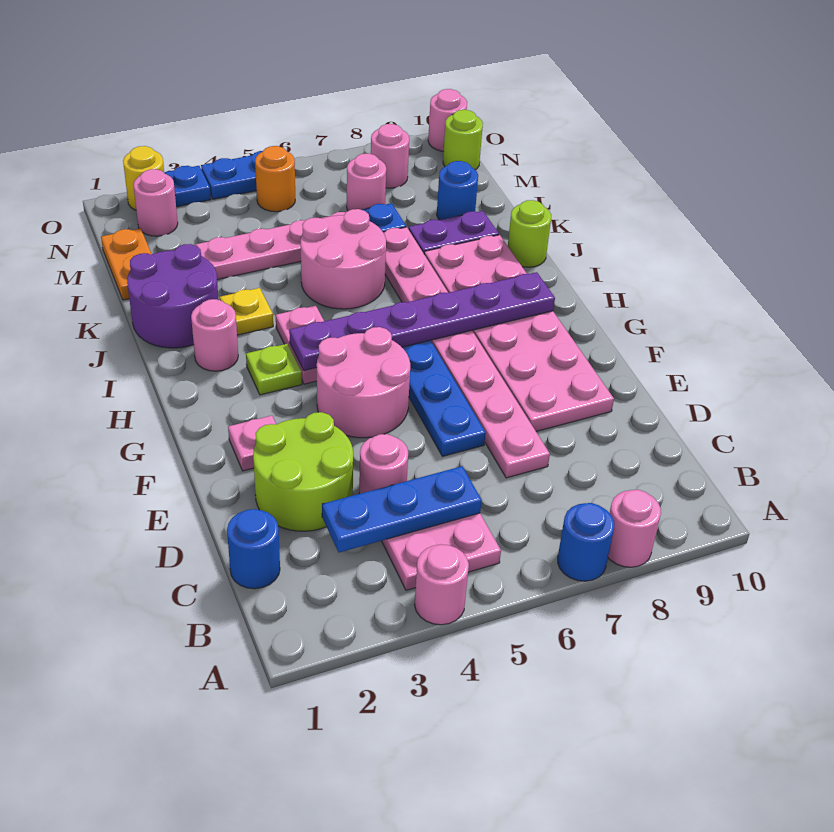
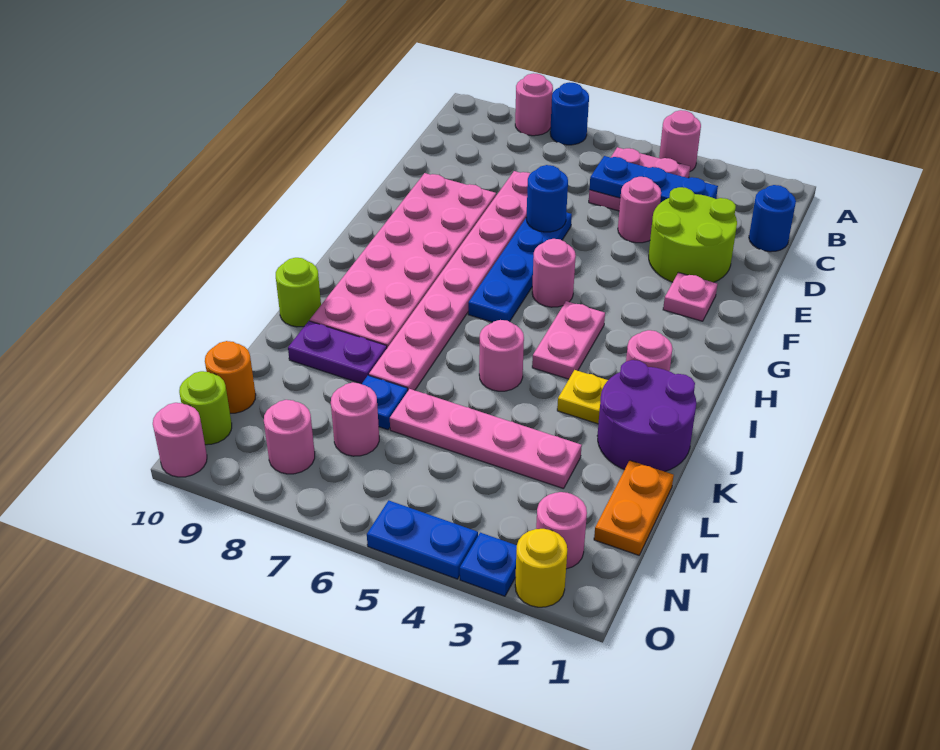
pink round brick F4:G5 level 1 -> pink round brick G5 level 1
lime plate H3 level 1 -> none
purple plate H4:H9 level 2 -> none
pink round brick J5:K6 level 1 -> pink round brick J5 level 1
blue round brick L9 level 1 -> blue round brick E6 level 2
orange round brick N5 level 1 -> orange round brick M10 level 1

